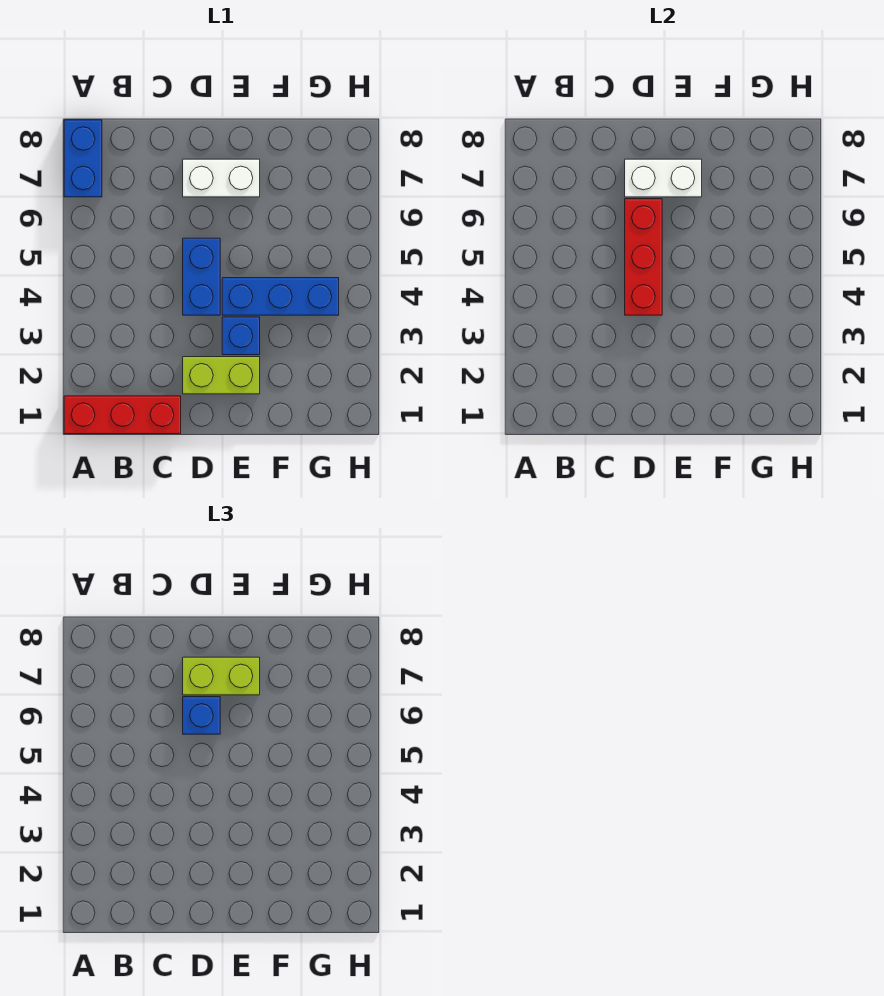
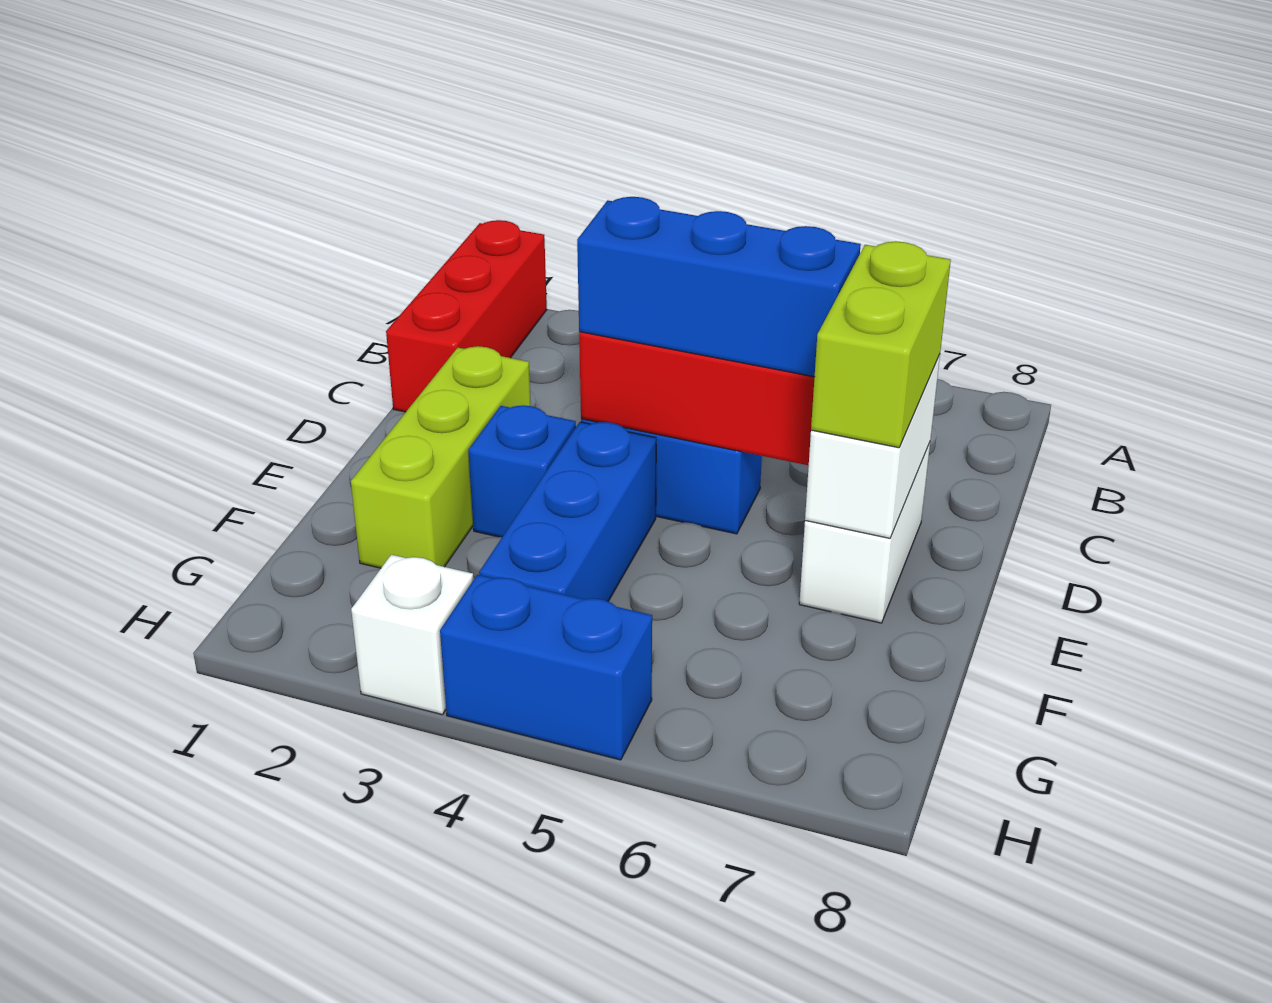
blue brick A7:A8 level 1 -> blue brick H4:H5 level 1
lime brick D2:E2 level 1 -> lime brick D2:F2 level 1
blue brick D6 level 3 -> blue brick D4:D6 level 3
none -> white brick H3 level 1

